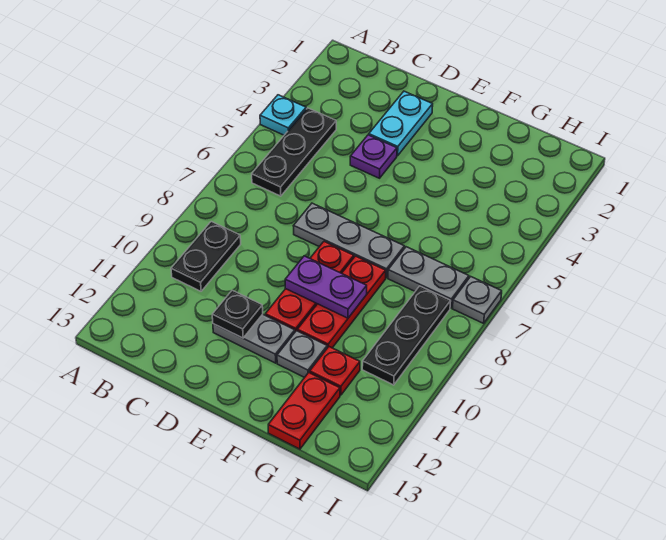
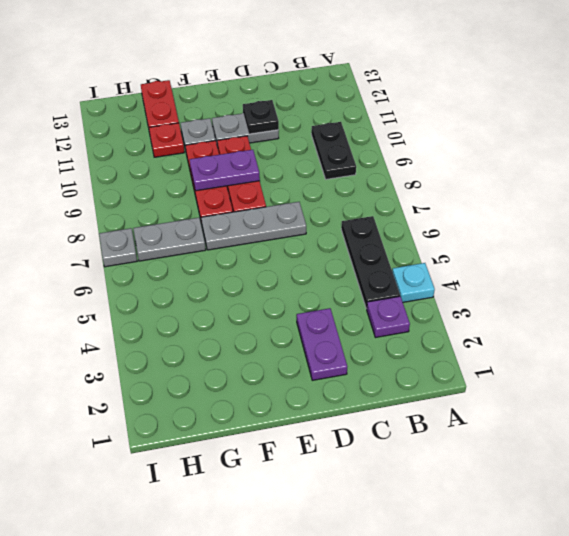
cyan plate D2:D3 level 1 -> purple plate D2:D3 level 1
purple plate D4 level 1 -> purple plate B3 level 1
black plate H8:H10 level 1 -> none

